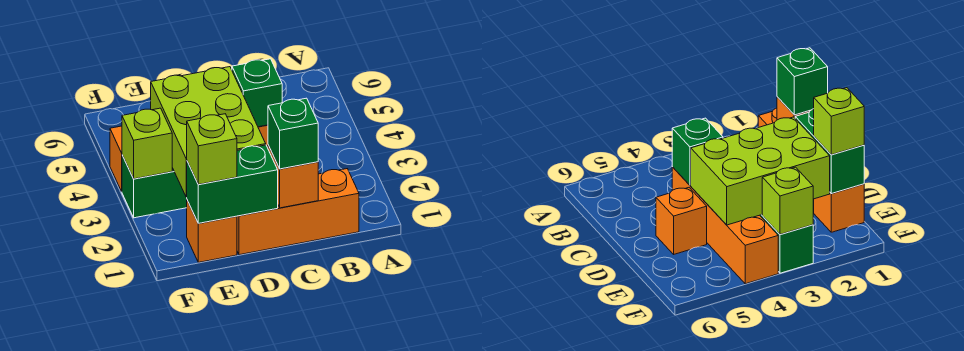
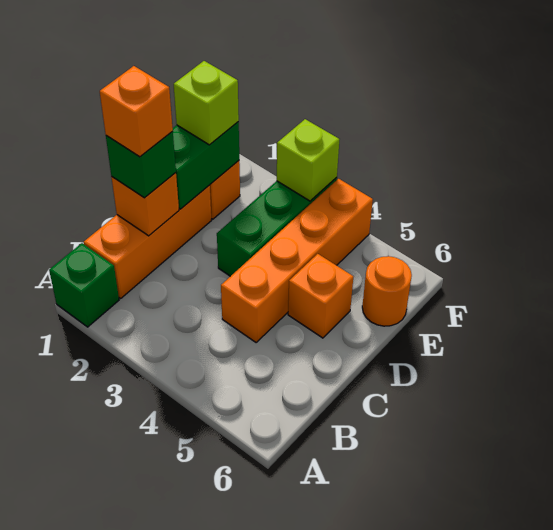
none -> orange brick C1 level 4
green brick C4 level 2 -> green brick A1 level 1
lime brick D2:E4 level 2 -> none
none -> orange round brick E6 level 1

